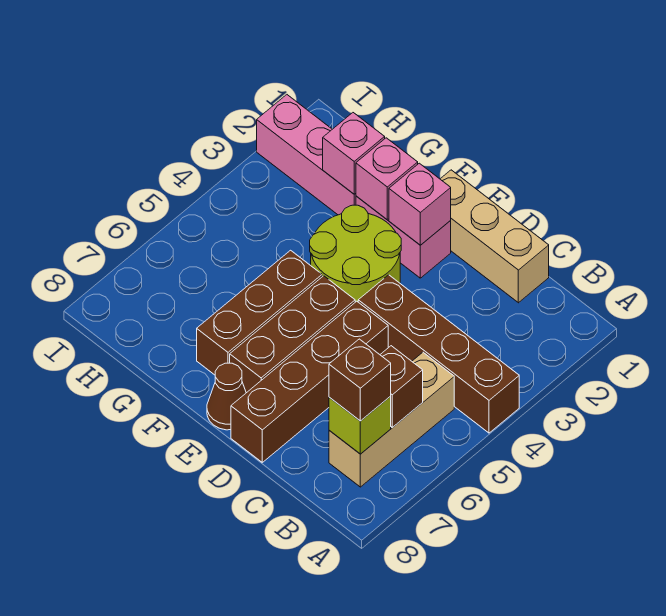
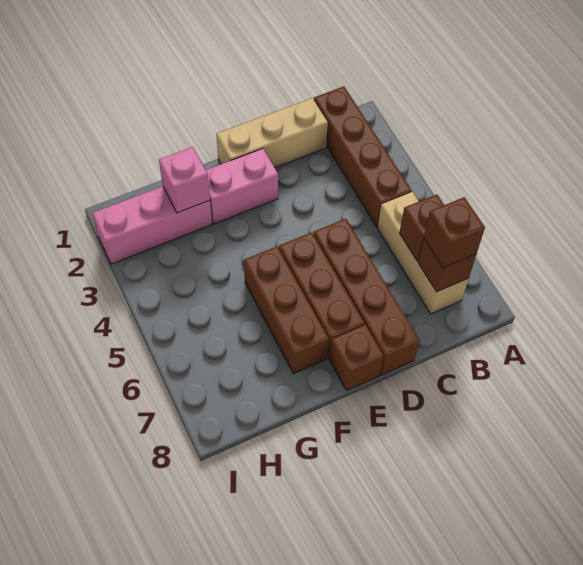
brown brick A4:D4 level 1 -> brown brick B1:B4 level 1
lime brick B7 level 2 -> brown brick B7 level 2
pink brick E2 level 2 -> none
lime round brick E3:F4 level 1 -> none
brown cone E8 level 1 -> brown brick E8 level 1
pink brick F2 level 2 -> none

